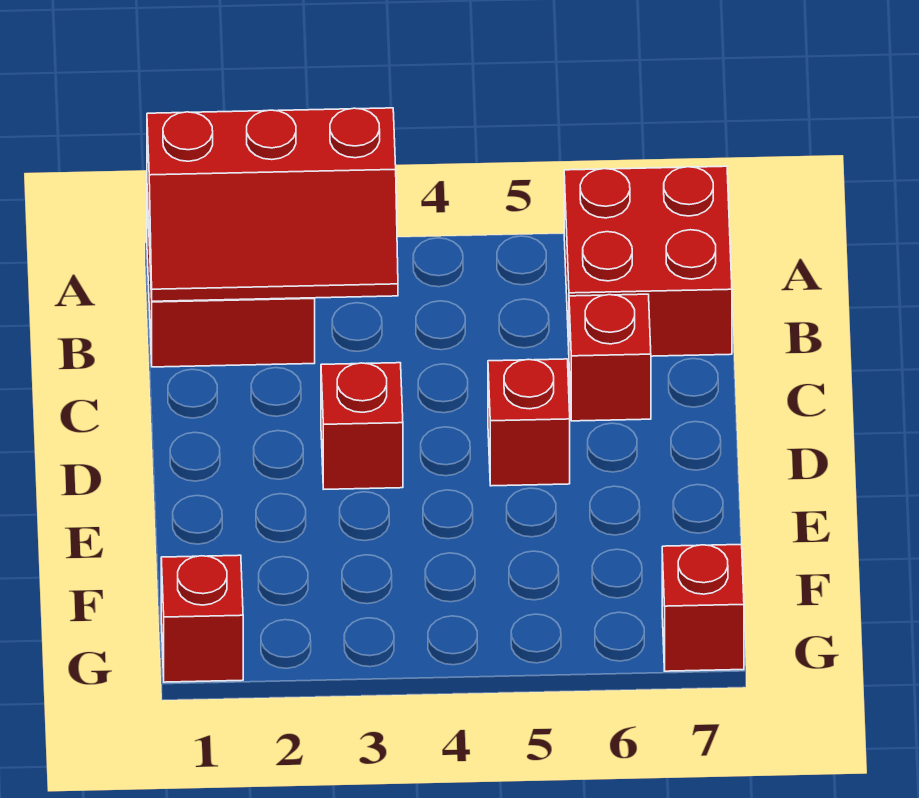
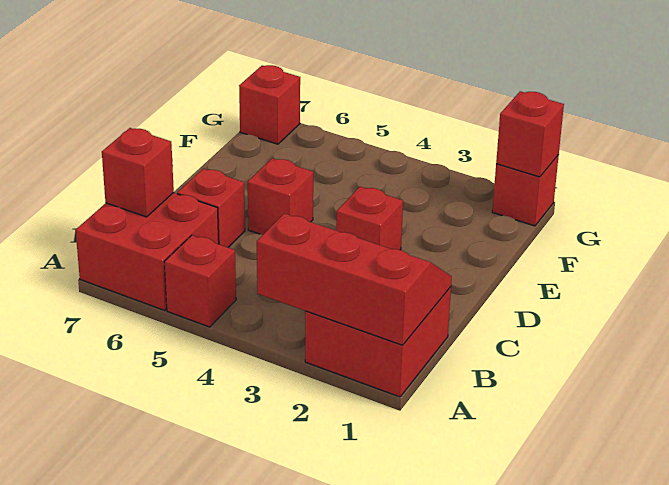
none -> red brick A5 level 1
none -> red brick B7 level 2
none -> red brick G1 level 2

